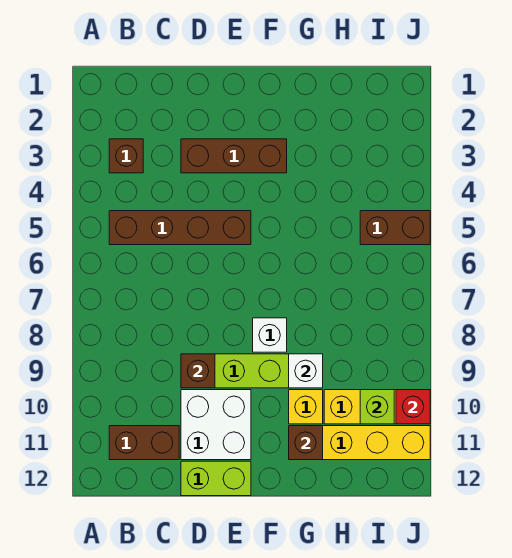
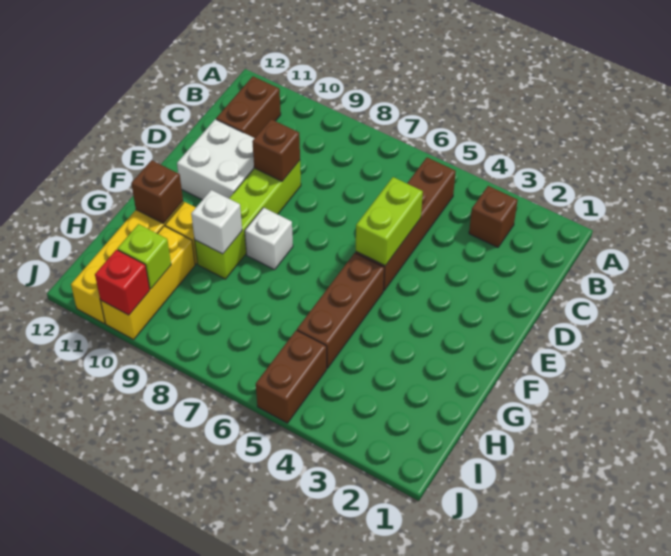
brown brick D3:F3 level 1 -> brown brick F5:H5 level 1
lime brick D12:E12 level 1 -> lime brick D5:E5 level 2

